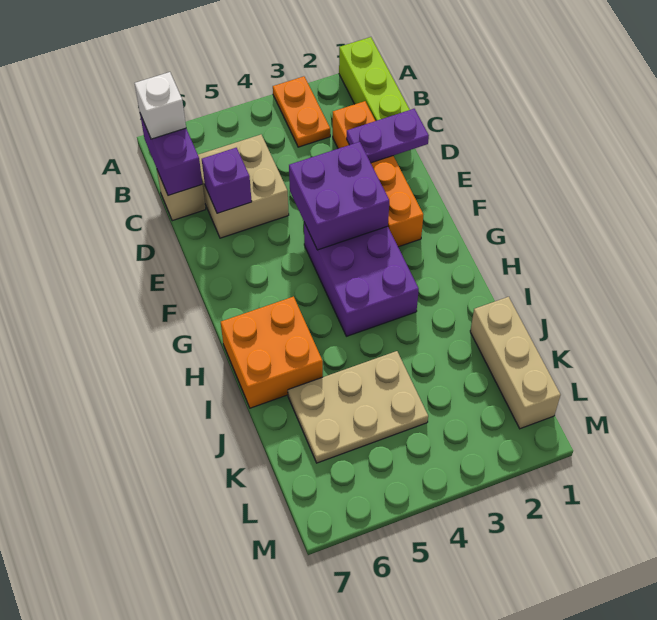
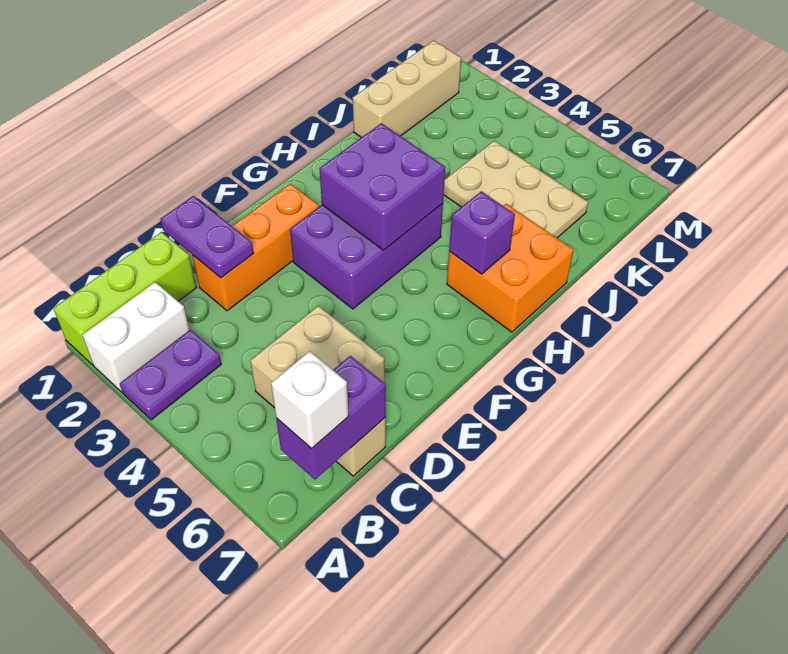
none -> white brick A2:B2 level 1
orange plate A3:B3 level 1 -> purple plate A3:B3 level 1
orange brick C2:F2 level 1 -> orange brick D2:F2 level 1
purple brick D6 level 2 -> purple brick H6 level 2
purple brick E3:F4 level 2 -> purple brick G3:H4 level 2

